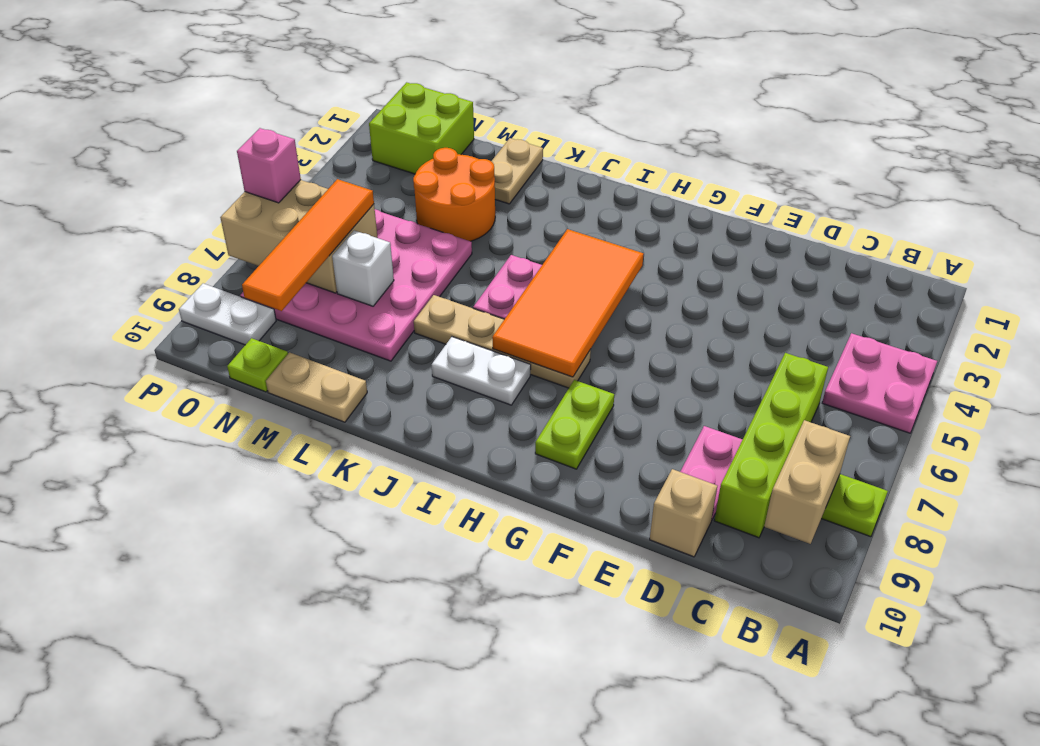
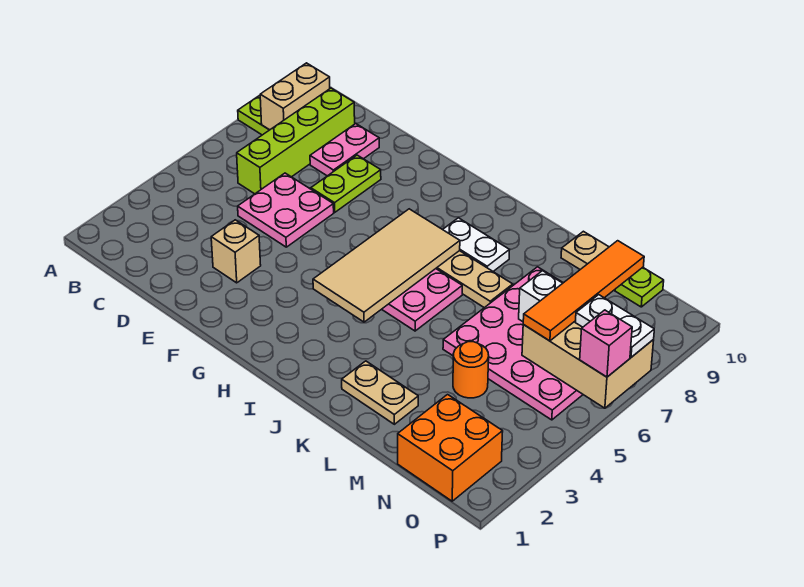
pink plate A4:B5 level 1 -> pink plate D5:E6 level 1
tan brick D10 level 1 -> tan brick E3 level 1
lime plate G8:G9 level 1 -> lime plate E7:E8 level 1
orange tile H4:I7 level 2 -> tan tile H4:I7 level 2
tan plate L1:L2 level 1 -> tan plate K2:L2 level 1
orange round brick L3:M4 level 1 -> orange round brick M4 level 1
lime brick N1:O2 level 1 -> orange brick N1:O2 level 1
white plate O9:P9 level 1 -> white plate O7:P7 level 3

